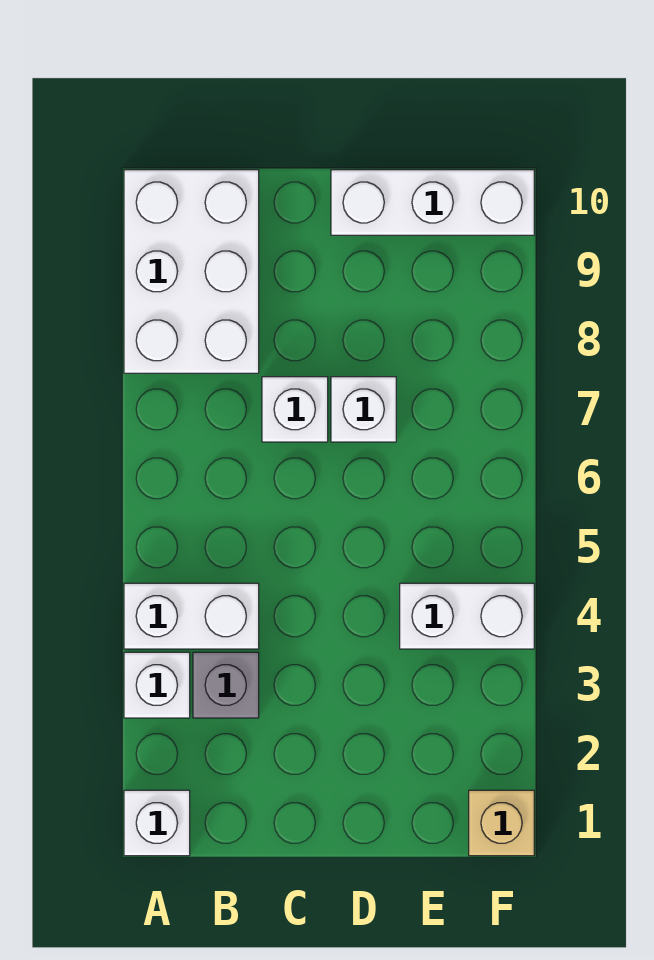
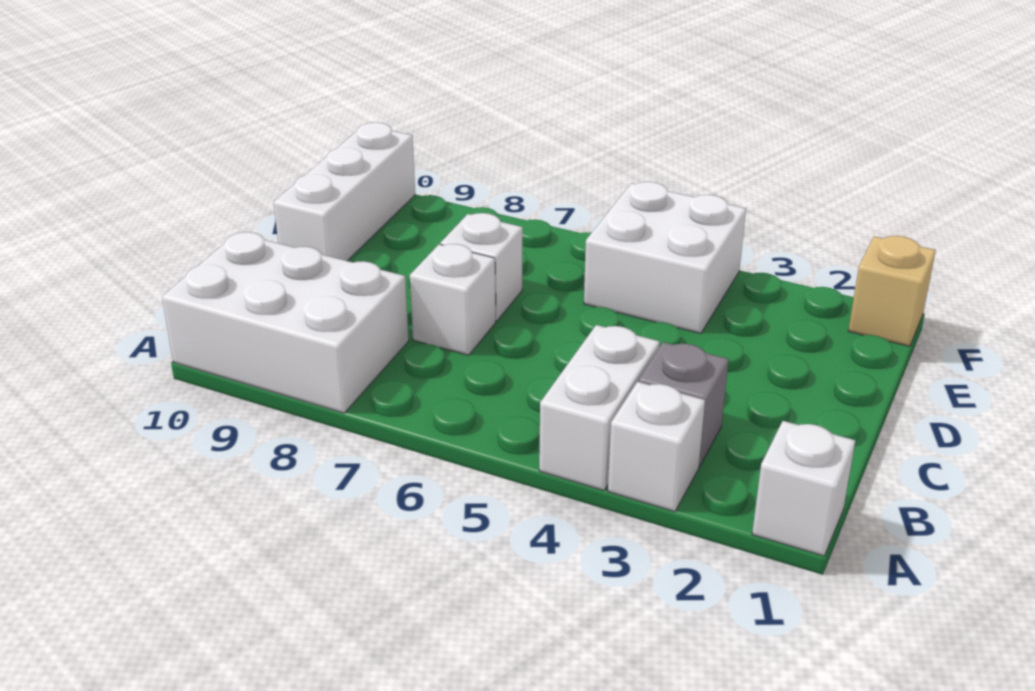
white brick E4:F4 level 1 -> white brick E4:F5 level 1

